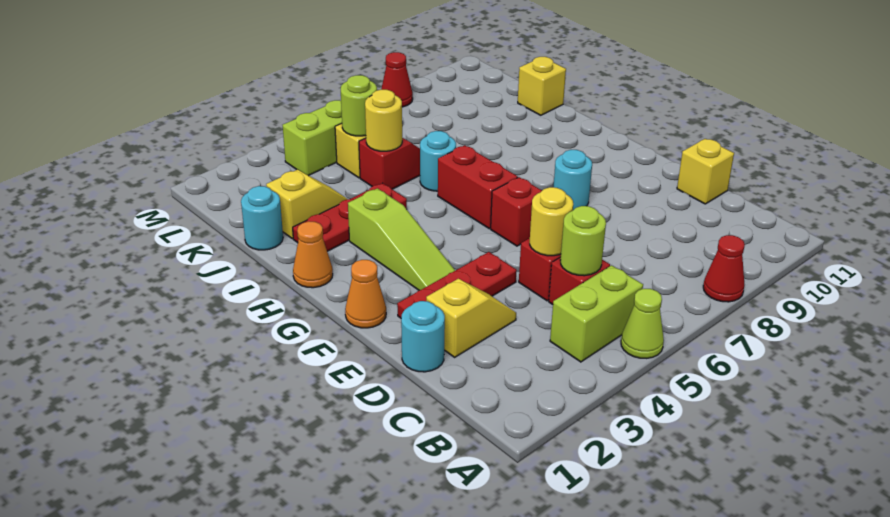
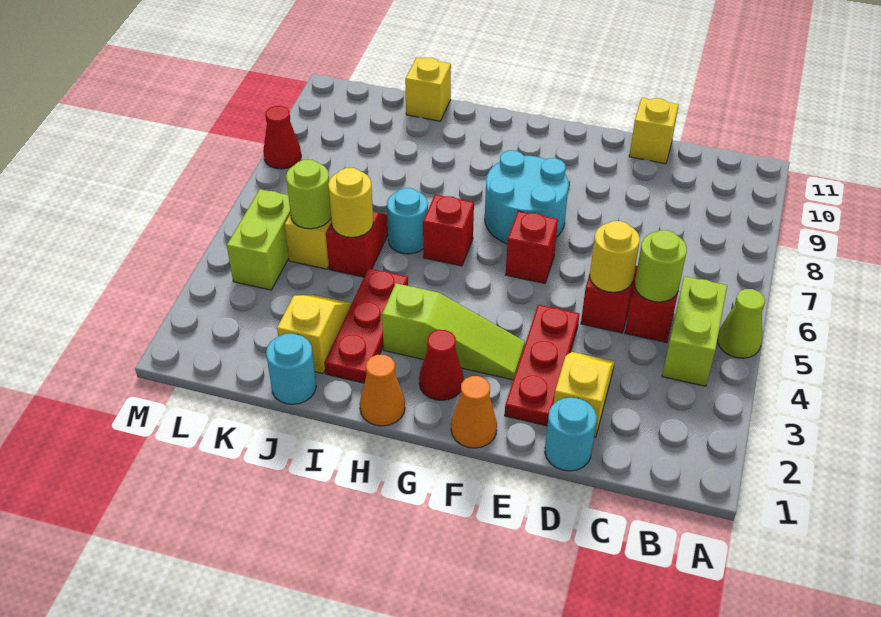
red cone A8 level 1 -> red cone G2 level 1
cyan round brick F8 level 1 -> cyan round brick F7:G8 level 1
red brick G6:H6 level 1 -> red brick H6 level 1

